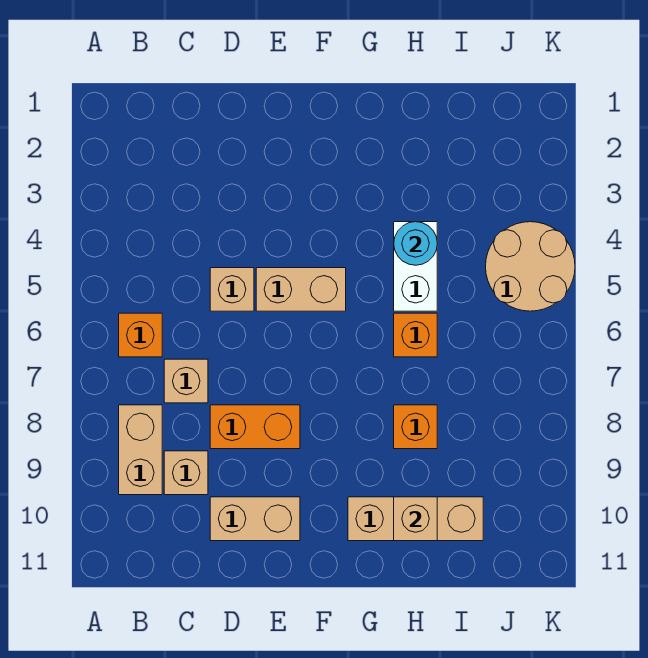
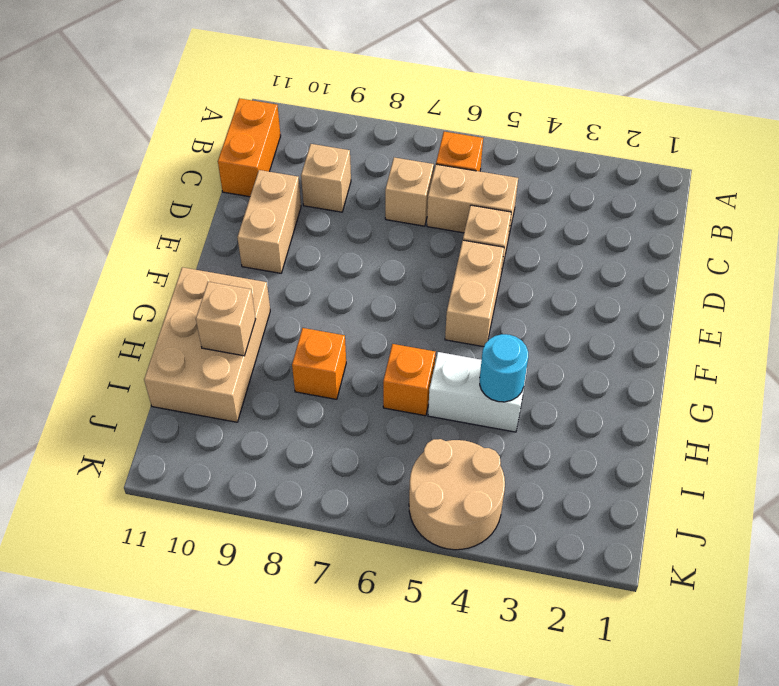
tan brick B8:B9 level 1 -> tan brick C5:C6 level 1
orange brick D8:E8 level 1 -> orange brick B11:C11 level 1
tan brick G10:I10 level 1 -> tan brick G10:I11 level 1

